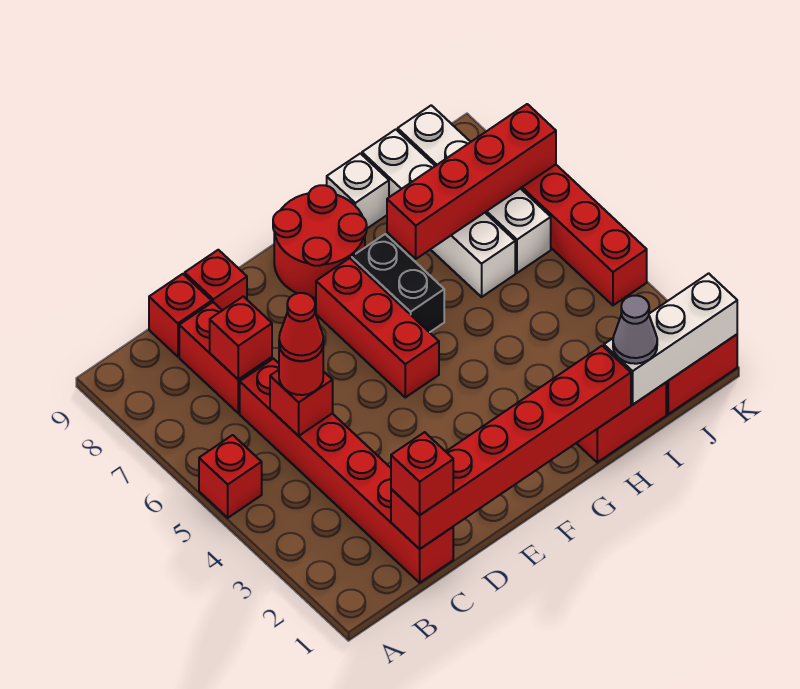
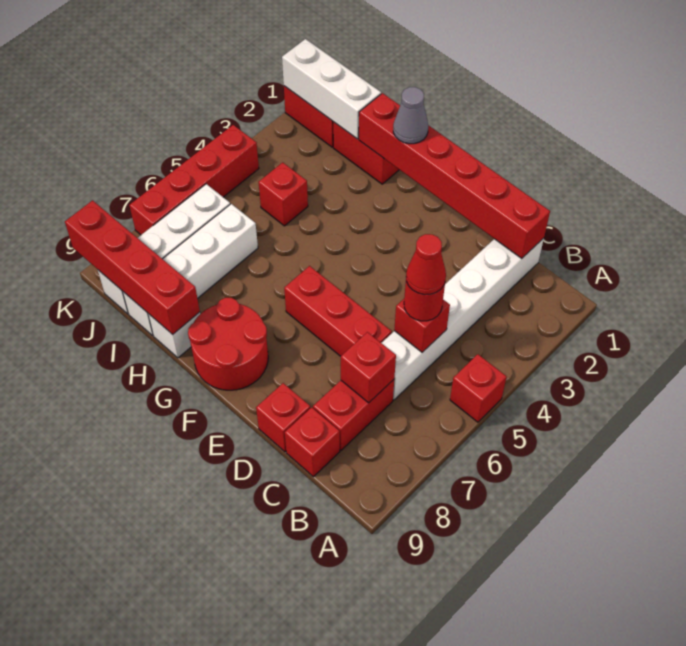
red brick C1:C6 level 1 -> white brick C1:C6 level 1
red brick C1 level 3 -> red brick I4 level 1
red brick F5:F7 level 1 -> red brick D6:F6 level 1
black brick G6:G7 level 1 -> none
red brick H7:K7 level 2 -> red brick H9:K9 level 2
grey cone I1 level 3 -> grey cone G1 level 3

